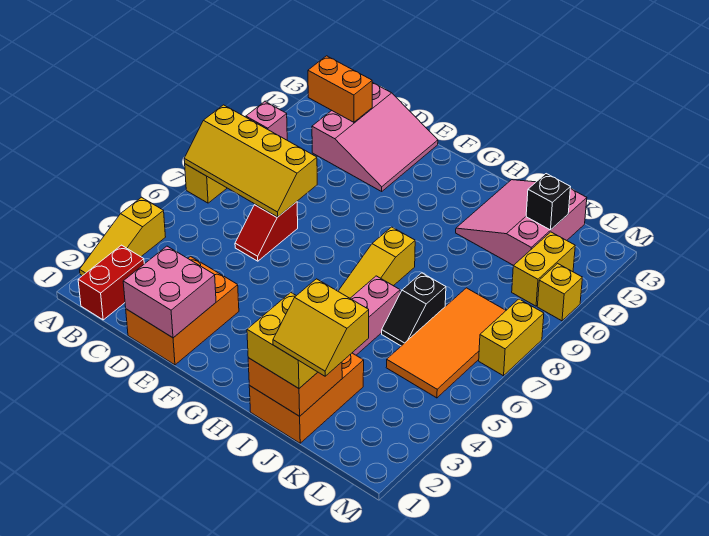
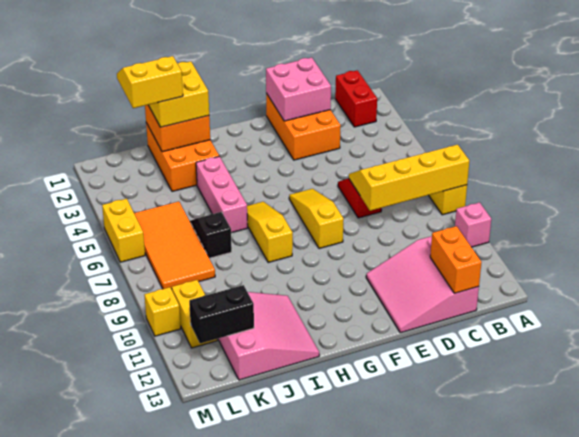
yellow slope A2:A4 level 1 top 4 -> yellow slope F6:F8 level 1 top 8
orange brick B12:C12 level 2 -> orange brick C12:C13 level 2
black brick K12 level 2 -> black brick K12:L12 level 2
yellow brick M7:M8 level 1 -> yellow brick M5:M6 level 1

